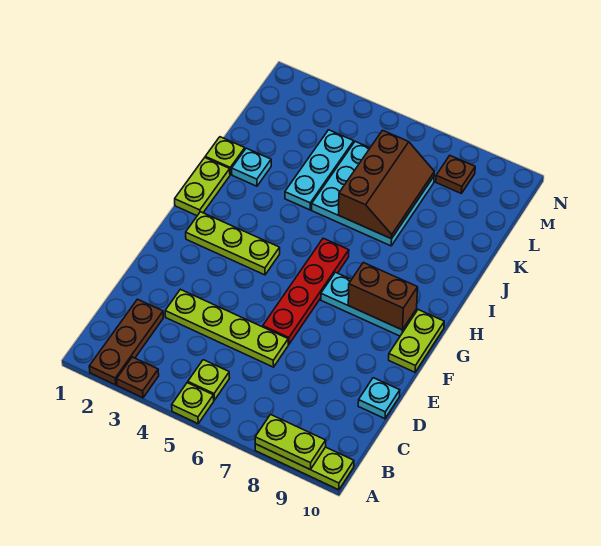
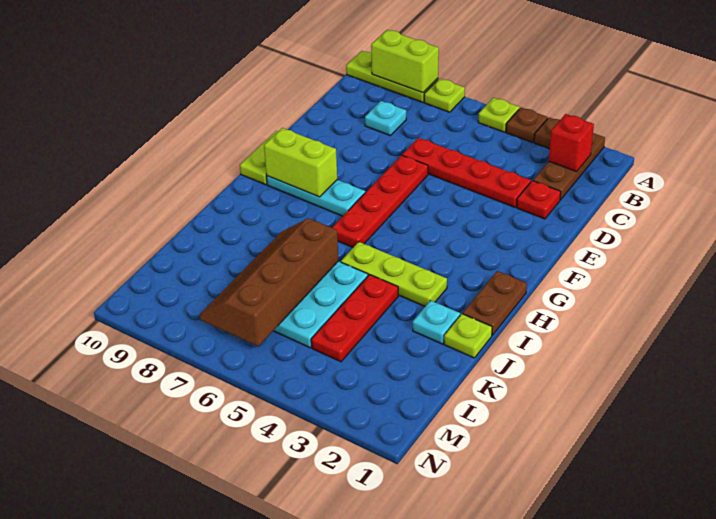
lime plate A8:A9 level 2 -> lime brick A8:A9 level 2
none -> red brick B2 level 2
lime plate B5 level 1 -> lime plate A7 level 1
none -> red plate D2 level 1
lime plate D3:D6 level 1 -> red plate D3:D6 level 1
cyan plate D10 level 1 -> cyan plate C8 level 1
lime plate G2:G4 level 1 -> lime plate I3:I5 level 1
brown brick G8:G9 level 2 -> lime brick G8:G9 level 2
lime plate H1:I1 level 1 -> brown plate H1:I1 level 1
cyan plate J4:L4 level 1 -> red plate J4:L4 level 1
brown slope J6:L7 level 2 top 6 -> brown slope J6:M7 level 2 top 6
brown plate M8 level 1 -> brown plate A4 level 1

